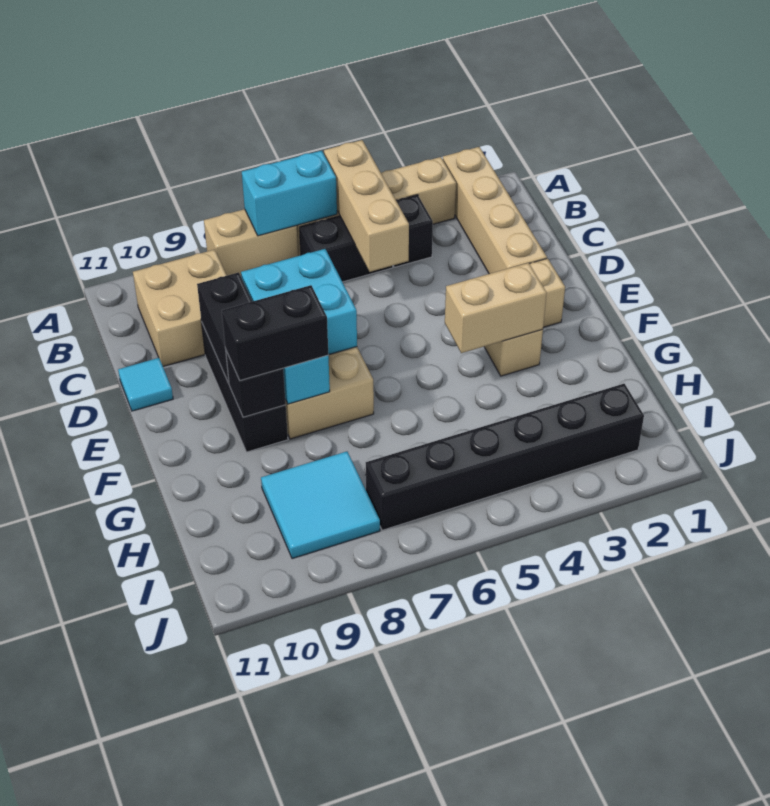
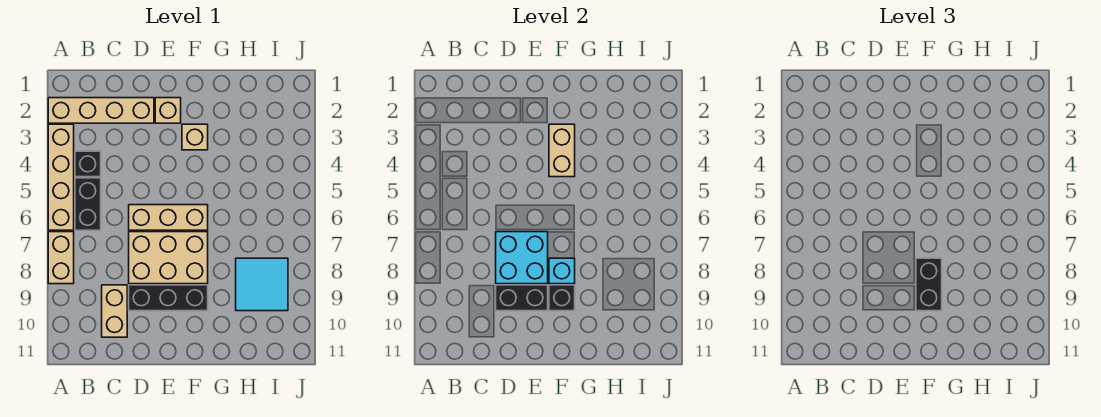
tan brick A5:C5 level 2 -> tan brick D6:F6 level 1
cyan brick A6:A7 level 2 -> none
tan brick B9:C10 level 1 -> tan brick C9:C10 level 1
cyan tile D11 level 1 -> none
black brick I2:I7 level 1 -> none

